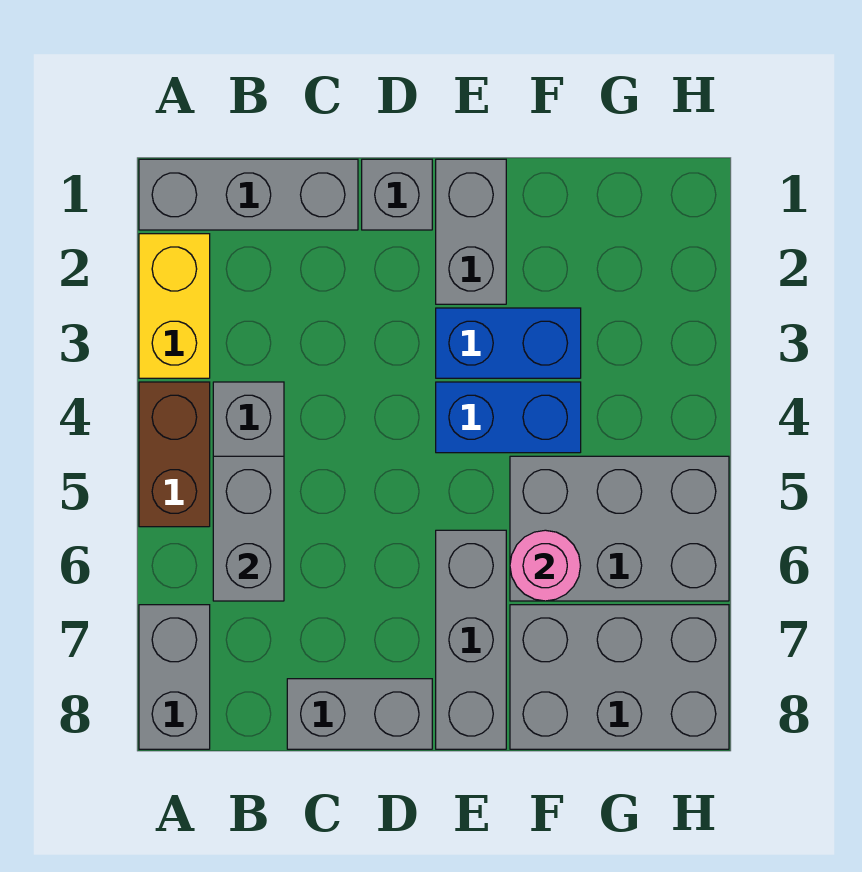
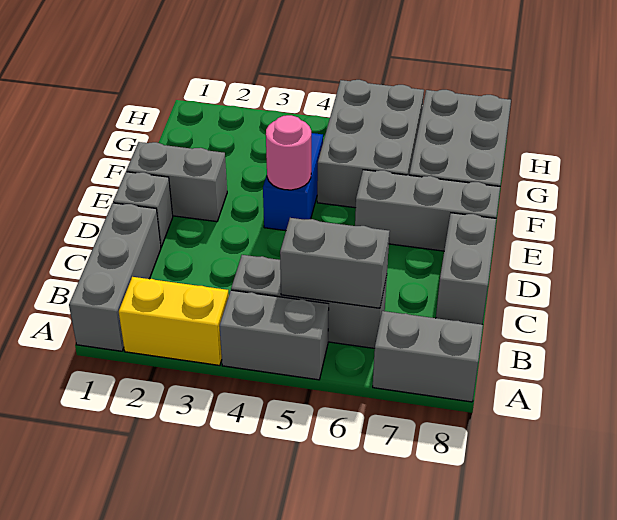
brown brick A4:A5 level 1 -> grey brick A4:A5 level 1
blue brick E3:F3 level 1 -> none
pink round brick F6 level 2 -> pink round brick E4 level 2

